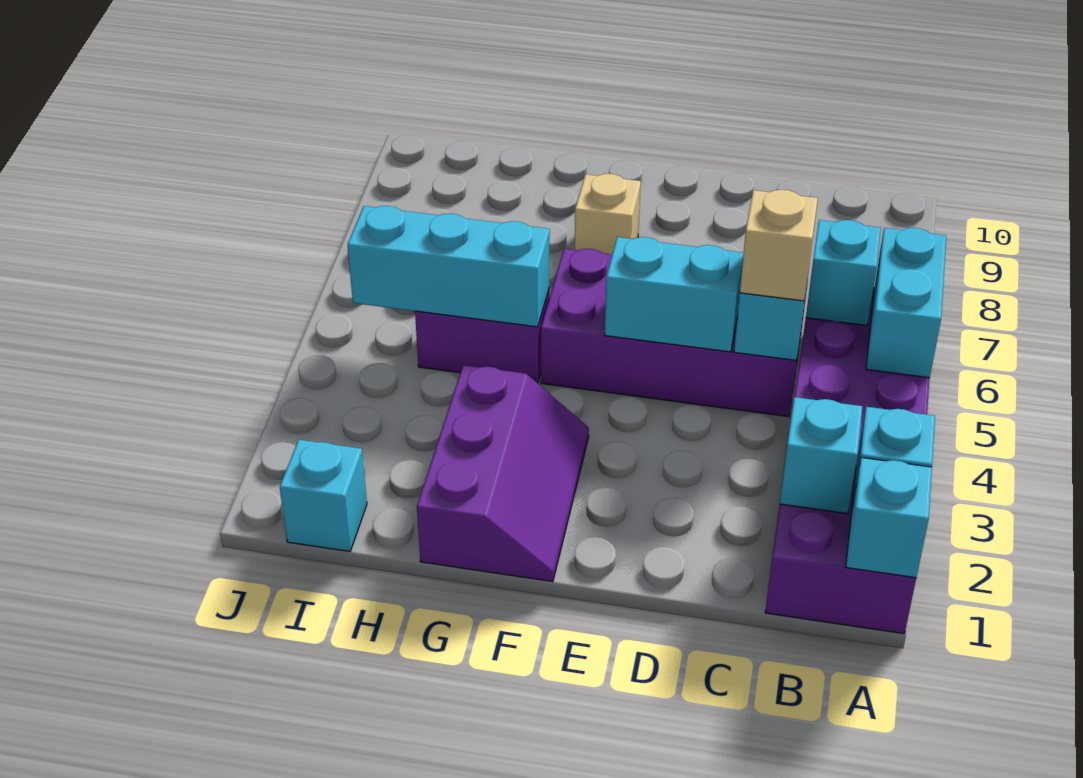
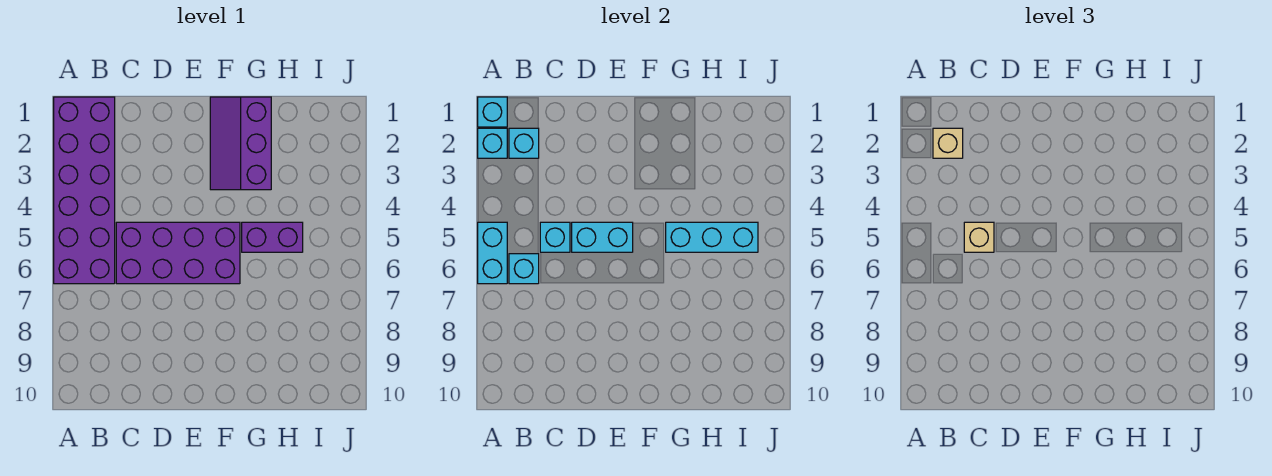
tan brick F8 level 1 -> tan brick B2 level 3
cyan brick I1 level 1 -> none

